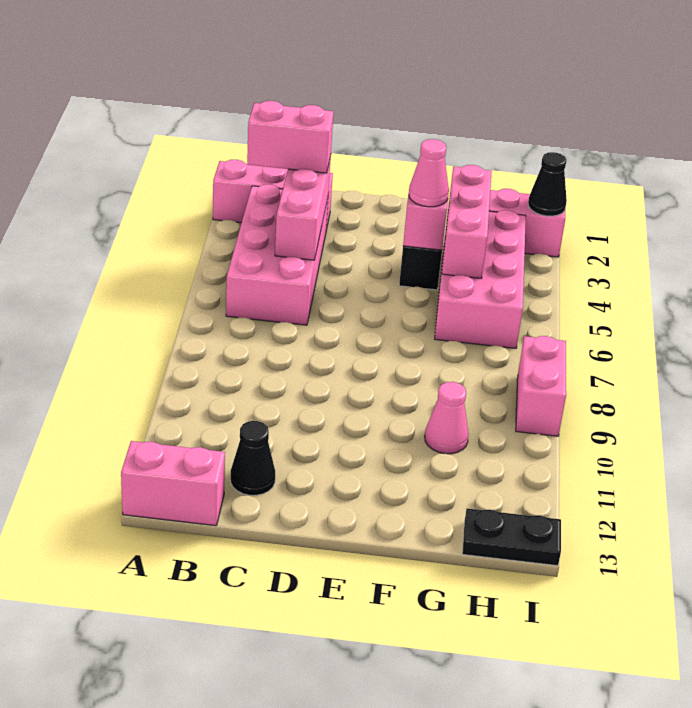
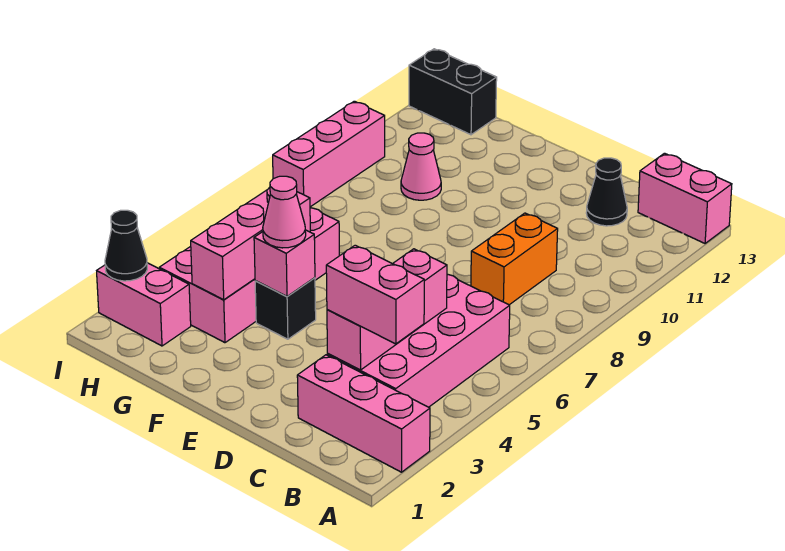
none -> orange brick C8:C9 level 1
black plate H13:I13 level 1 -> black brick H13:I13 level 1
pink brick I8:I9 level 1 -> pink brick I8:I10 level 1

